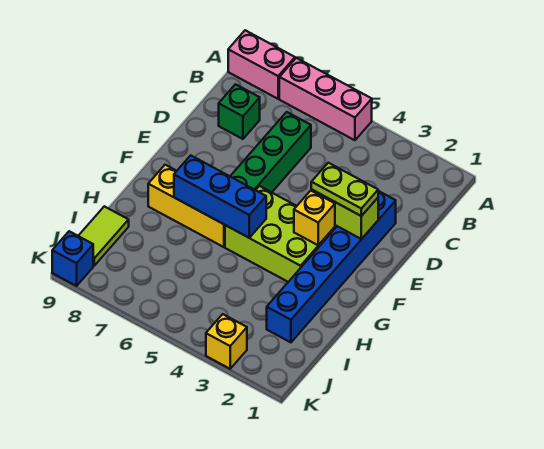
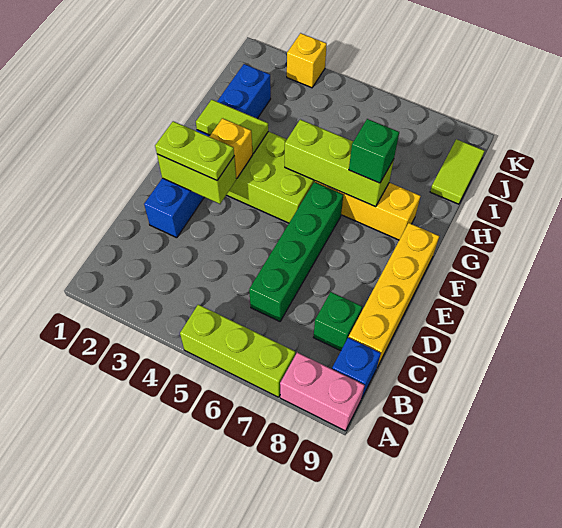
pink brick A5:A7 level 1 -> lime brick A5:A7 level 1
none -> yellow brick C9:F9 level 1
none -> lime tile G2:G3 level 2
blue brick G5:G7 level 2 -> lime brick G5:G7 level 2
none -> green brick G7 level 3
blue brick K9 level 1 -> blue brick B9 level 1

